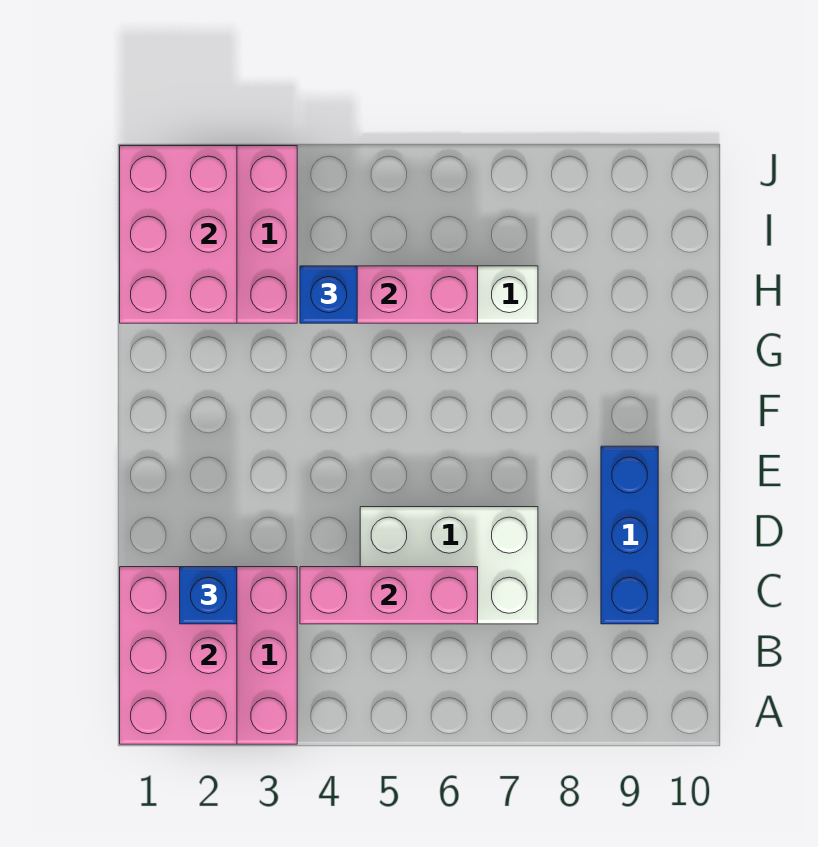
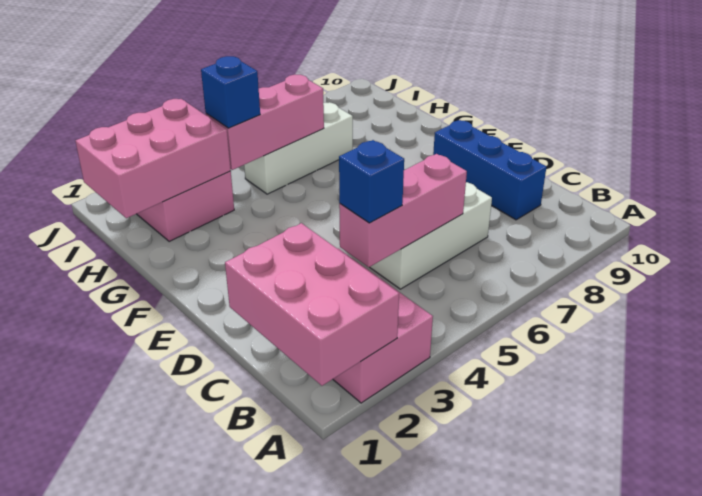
blue brick C2 level 3 -> blue brick C4 level 3
pink brick H1:J2 level 2 -> pink brick H1:I3 level 2

